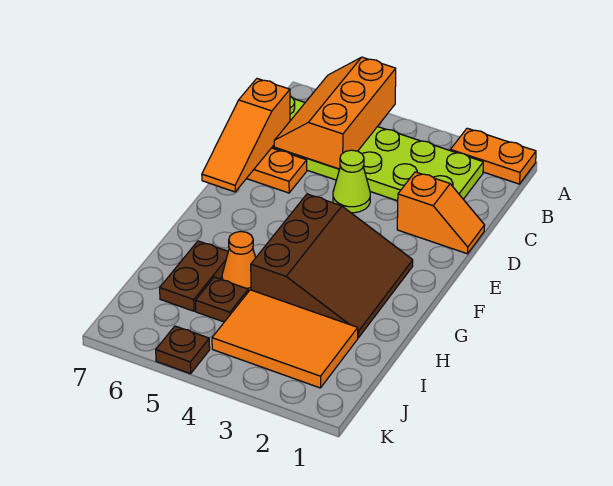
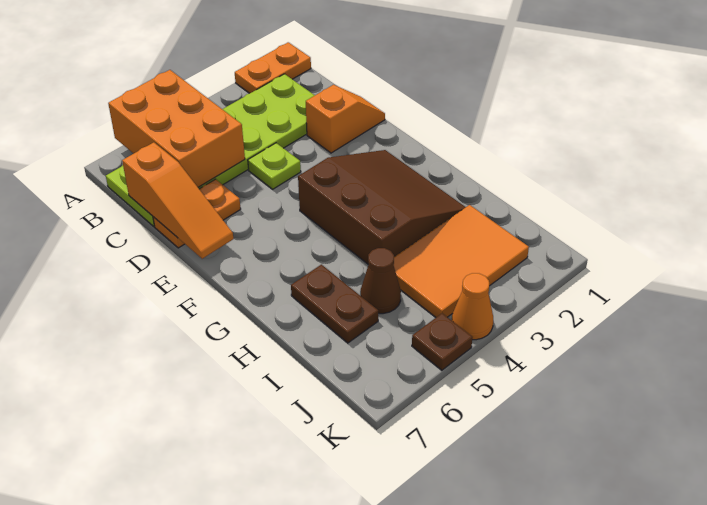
orange slope A5:C6 level 2 top 5 -> orange brick A5:C6 level 2
lime cone D4 level 1 -> lime plate D4 level 1
orange cone H5 level 1 -> orange cone K4 level 1
brown plate I5 level 1 -> brown cone I5 level 1

